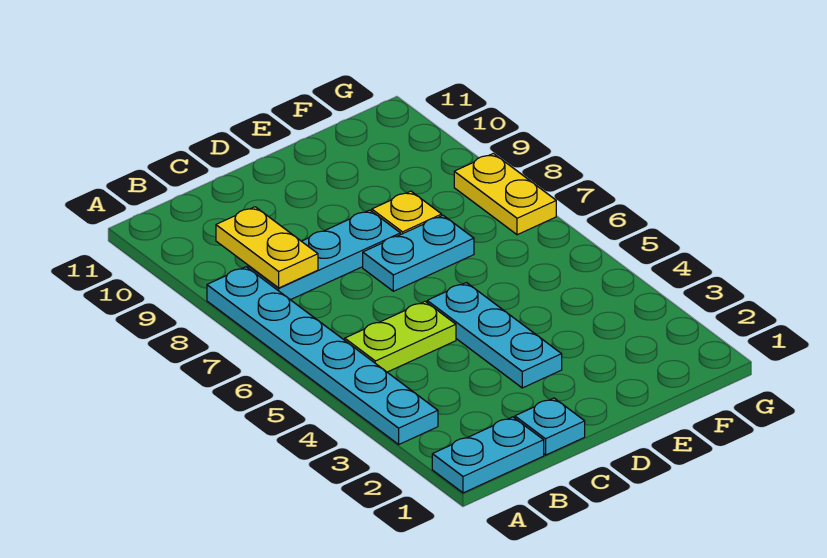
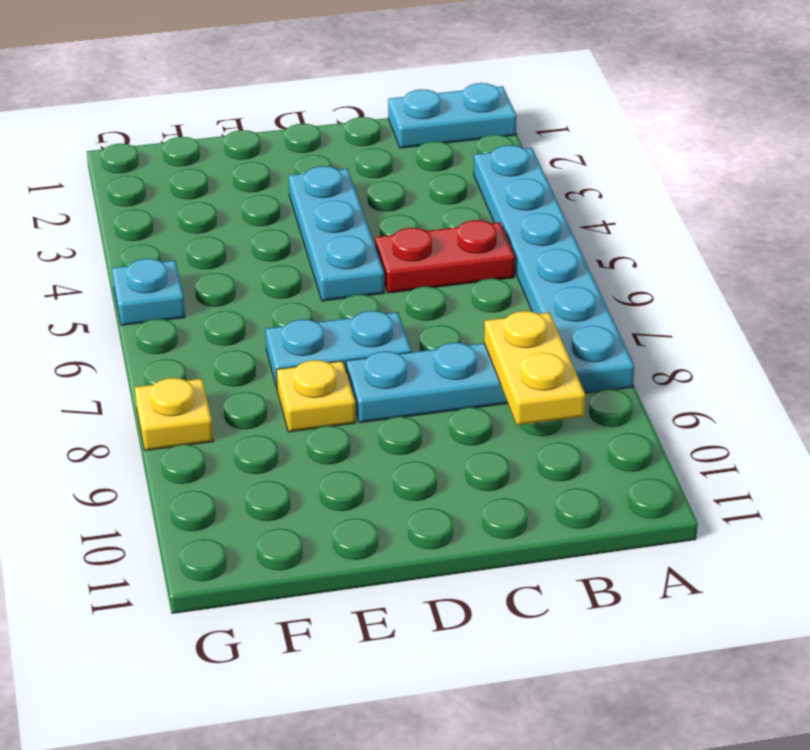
lime plate B5:C5 level 1 -> red plate B5:C5 level 1
cyan plate C1 level 1 -> cyan plate G5 level 1
yellow plate G7:G8 level 1 -> yellow plate G8 level 1

